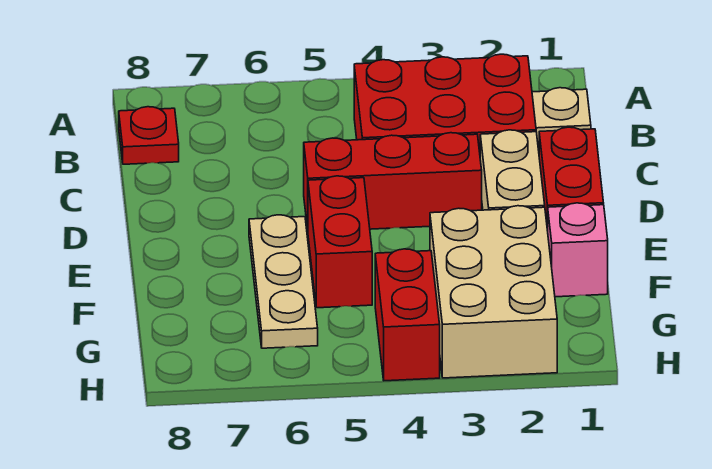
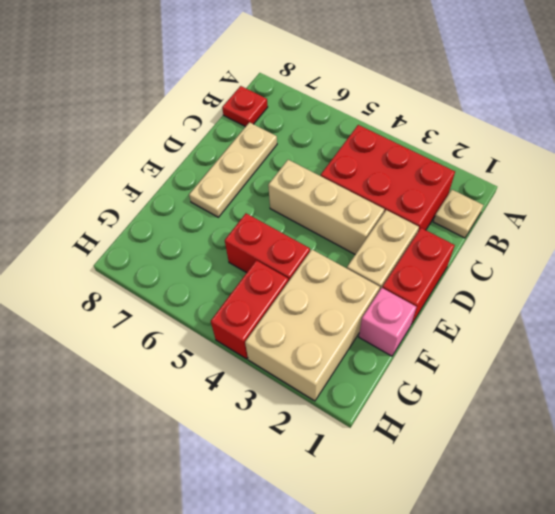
red brick D3:D5 level 1 -> tan brick D3:D5 level 1
red brick E5:F5 level 1 -> red brick F4:F5 level 1
tan plate E6:G6 level 1 -> tan plate C7:E7 level 1

